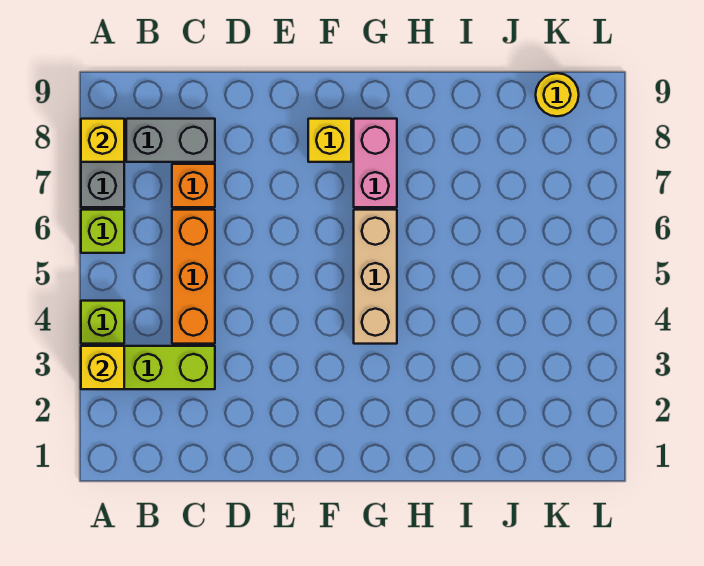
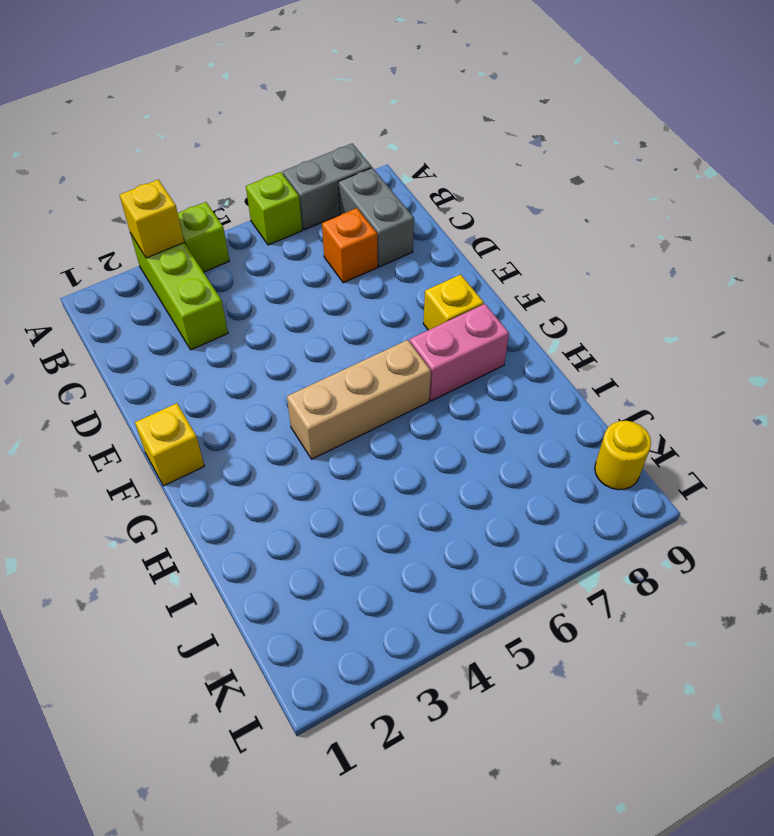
yellow brick A8 level 2 -> yellow brick F1 level 1
orange brick C4:C6 level 1 -> none

